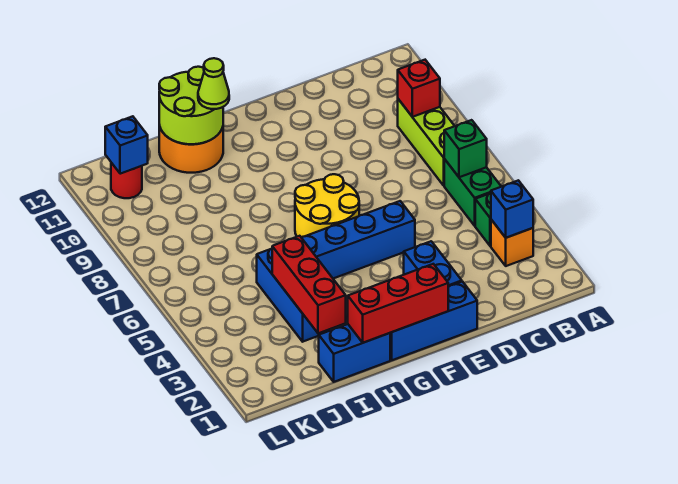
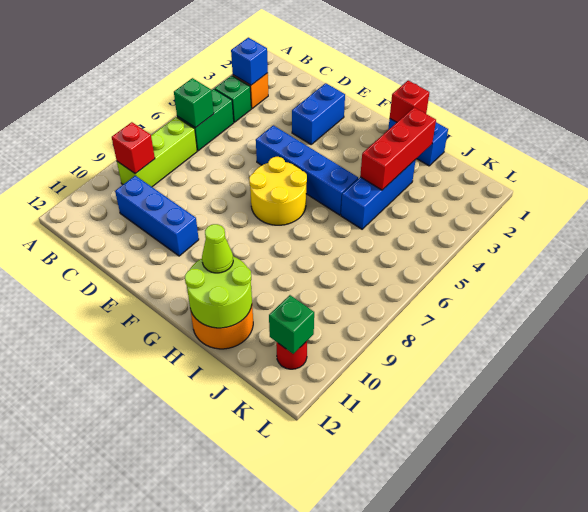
blue brick E1:G1 level 1 -> blue brick C10:E10 level 1
red brick F1:H1 level 2 -> red brick H1 level 2
blue brick K11 level 2 -> green brick K11 level 2

